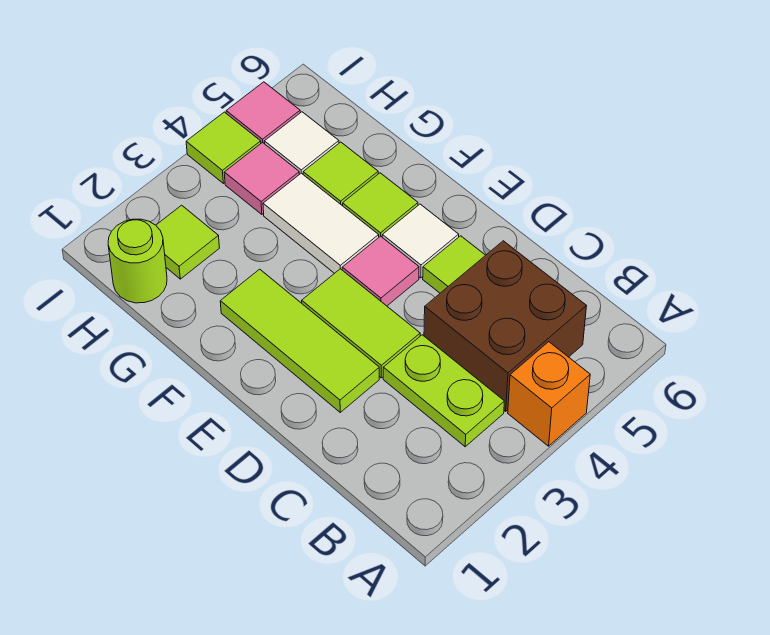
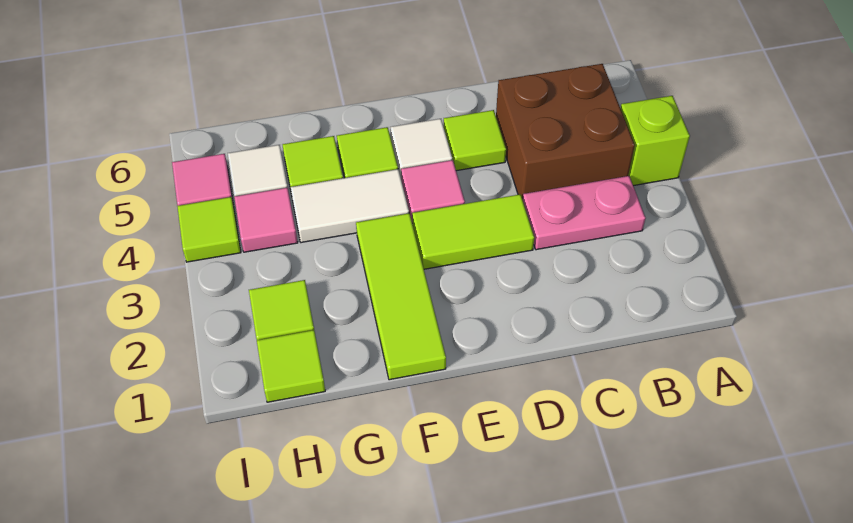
orange brick A4 level 1 -> lime brick A4 level 1
lime plate B3:C3 level 1 -> pink plate B3:C3 level 1
lime tile D2:F2 level 1 -> lime tile F1:F3 level 1
lime round brick H1 level 1 -> lime tile H1 level 1

